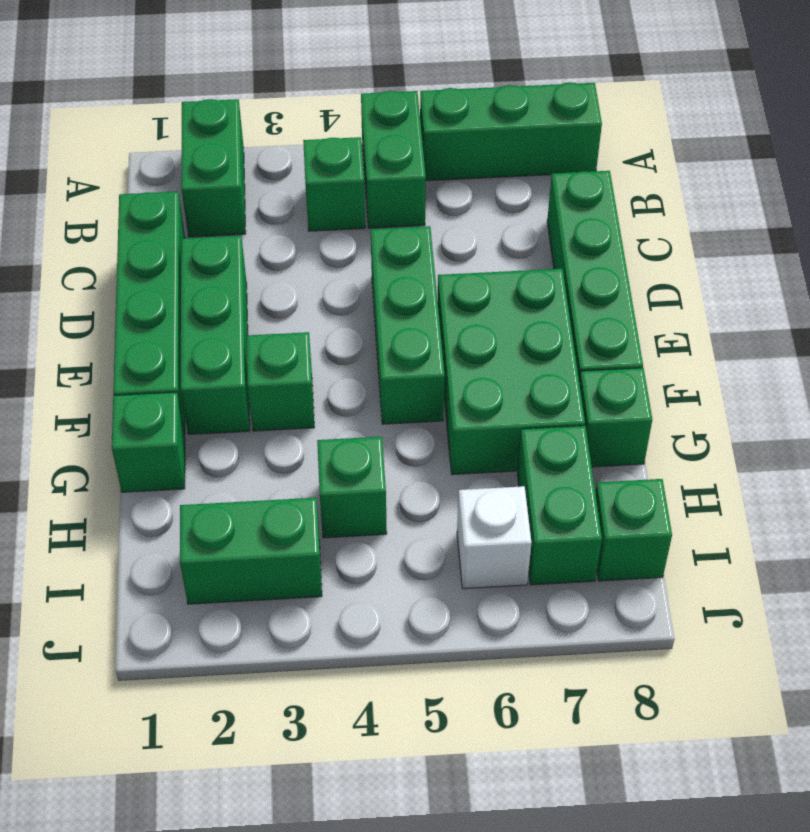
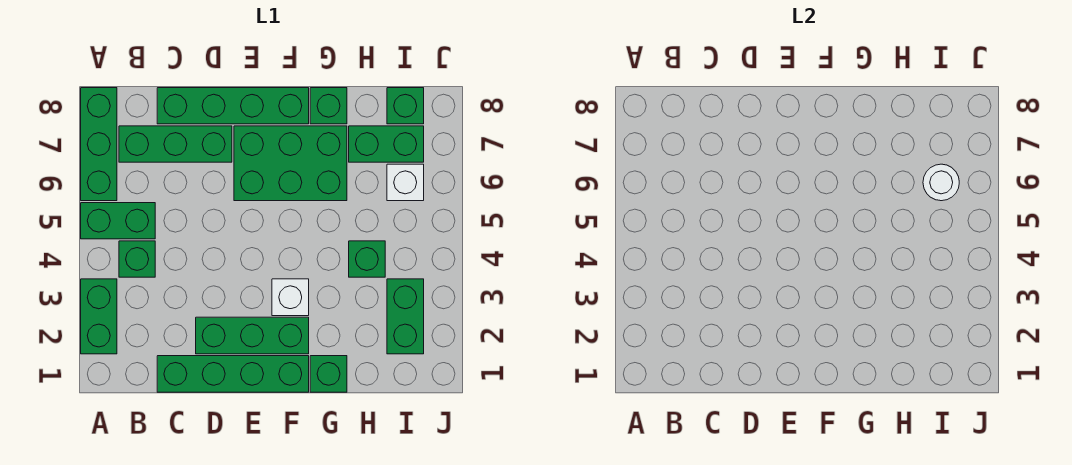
green brick A2:B2 level 1 -> green brick A2:A3 level 1
green brick D5:F5 level 1 -> green brick B7:D7 level 1
green brick F3 level 1 -> white brick F3 level 1
none -> white round brick I6 level 2

